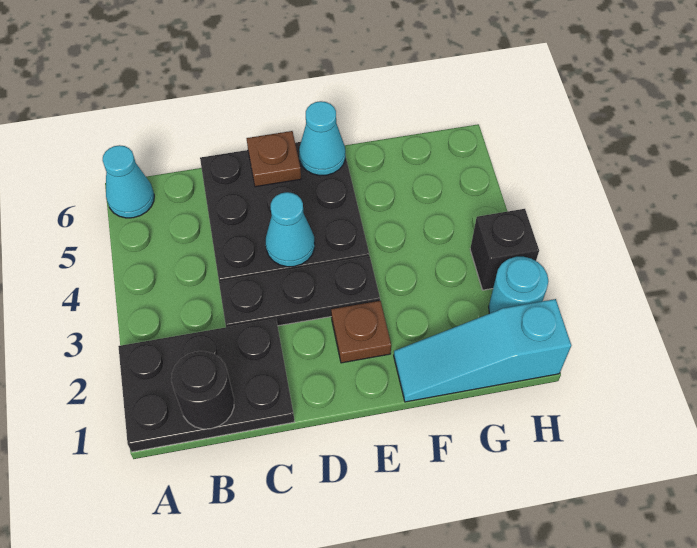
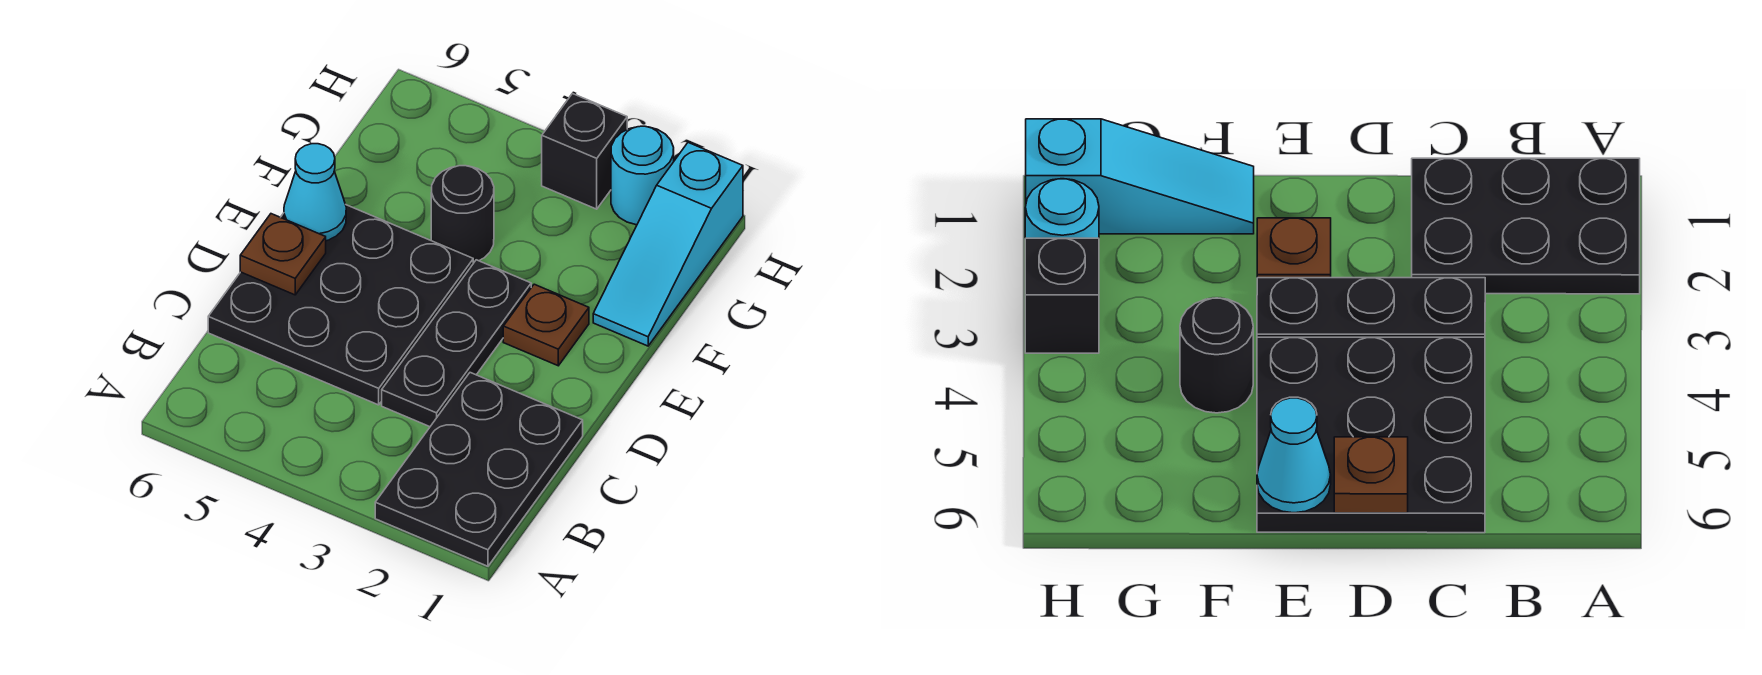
cyan cone A6 level 1 -> none
black round brick B1 level 2 -> black round brick F4 level 1
cyan cone D4 level 2 -> none

